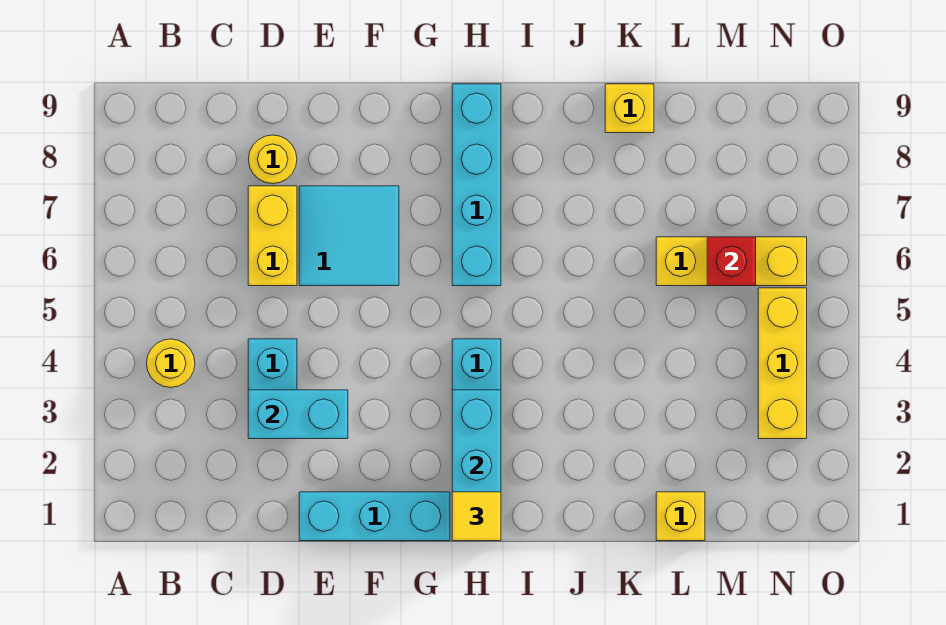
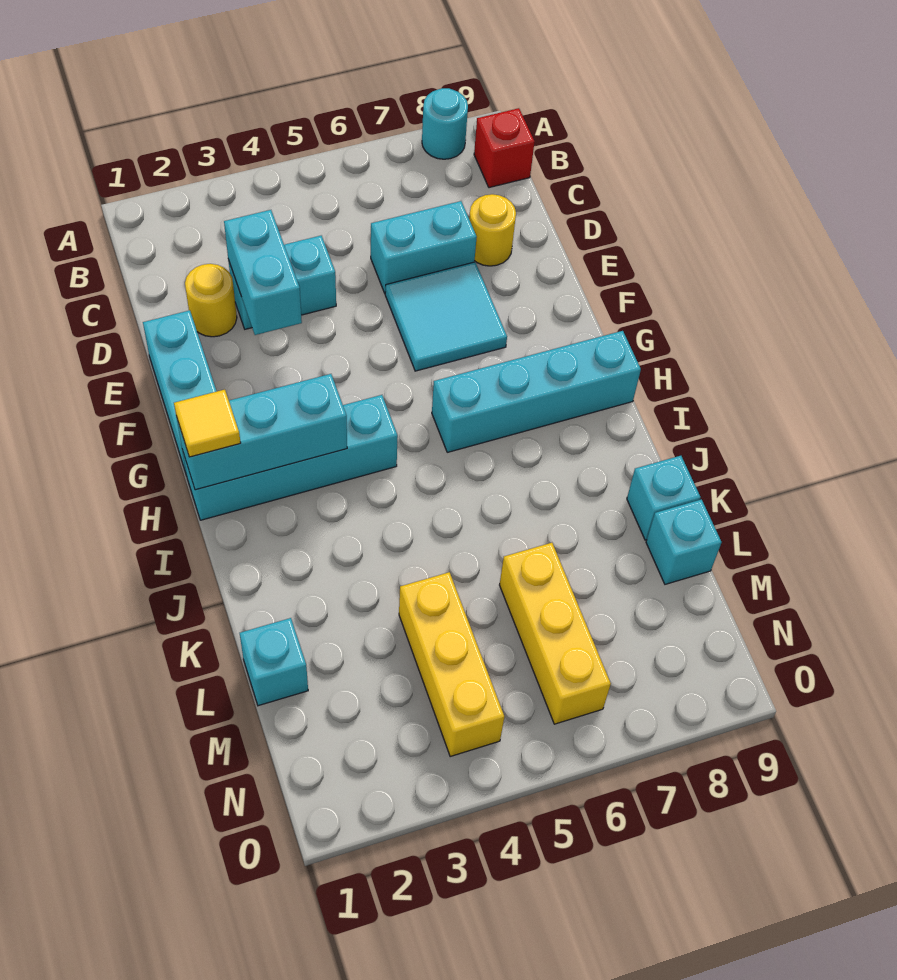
none -> cyan round brick A8 level 1
yellow round brick B4 level 1 -> yellow round brick D2 level 1
yellow brick D6:D7 level 1 -> cyan brick D6:D7 level 1
yellow brick K9 level 1 -> cyan brick K9 level 1
yellow brick L1 level 1 -> cyan brick L1 level 1
none -> cyan brick L9 level 1
red brick M6 level 2 -> red brick B9 level 1
yellow brick N3:N5 level 1 -> yellow brick L4:N4 level 1

